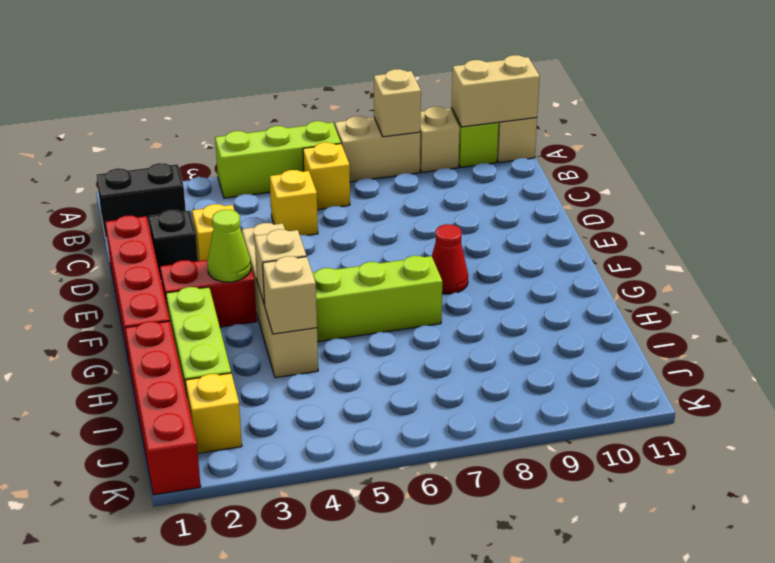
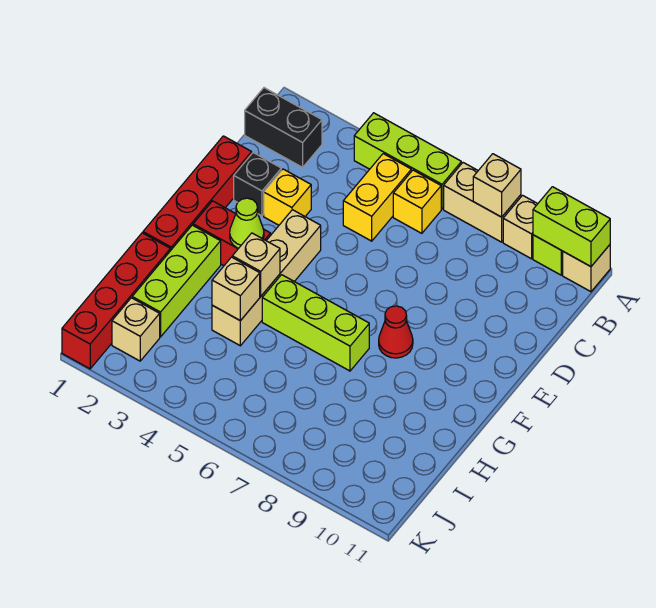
tan brick A10:A11 level 2 -> lime brick A10:A11 level 2
yellow brick C5 level 1 -> yellow brick B5:C5 level 1
yellow brick J2 level 1 -> tan brick J2 level 1

